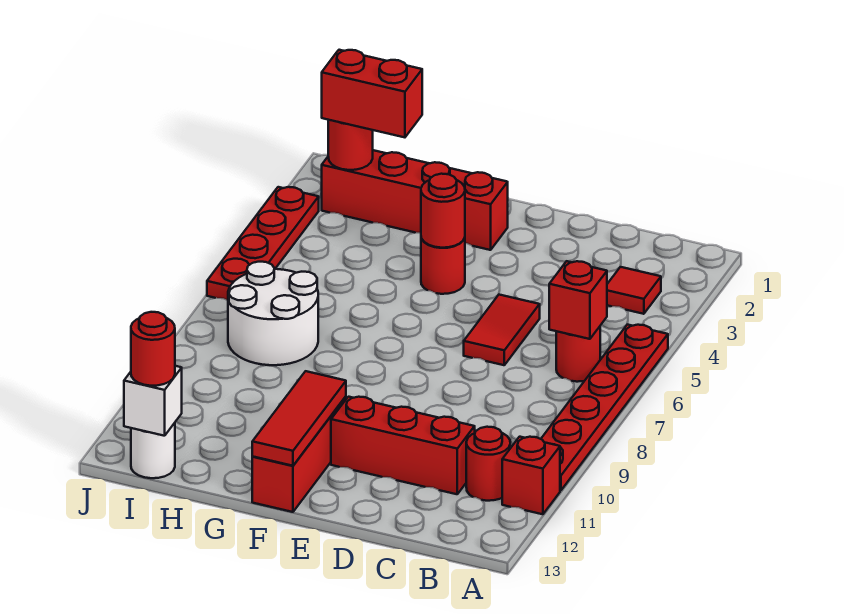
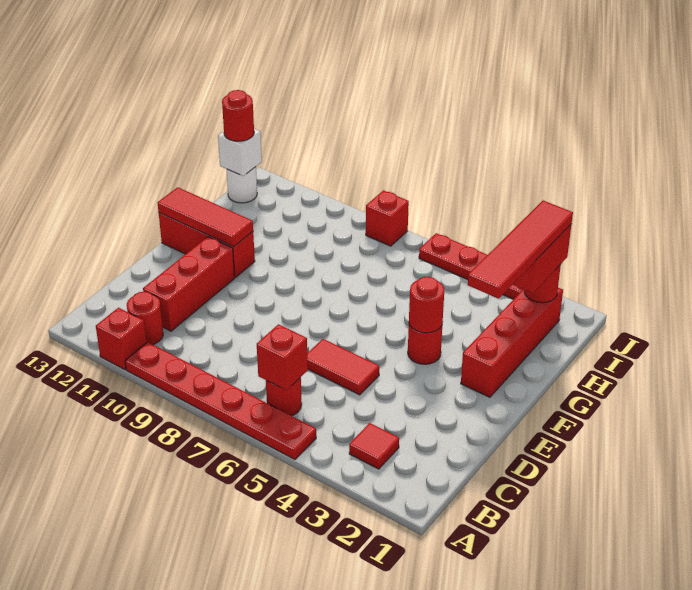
none -> red tile F2:I2 level 4
white round brick H7:I8 level 1 -> none
none -> red brick J8 level 1

